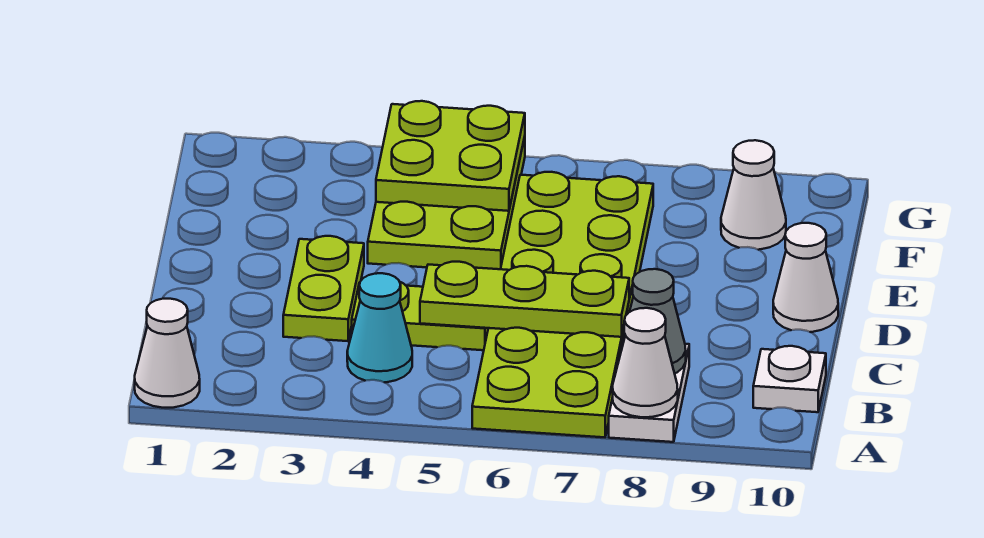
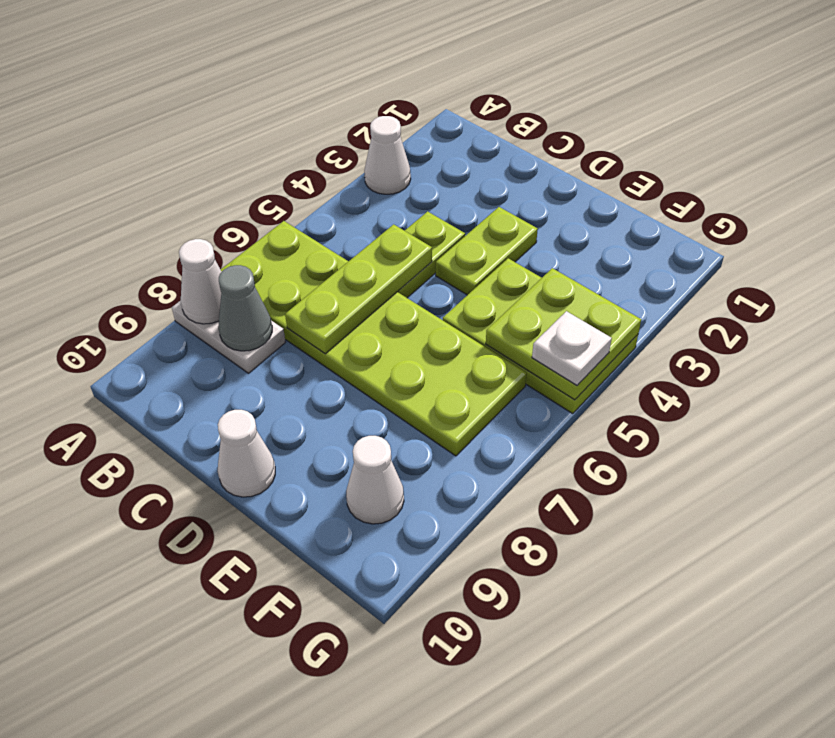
white cone A1 level 1 -> white cone A3 level 1
cyan cone B4 level 1 -> none
white plate B10 level 1 -> white plate G5 level 3
lime plate C3:D3 level 1 -> lime plate D3:D4 level 1

